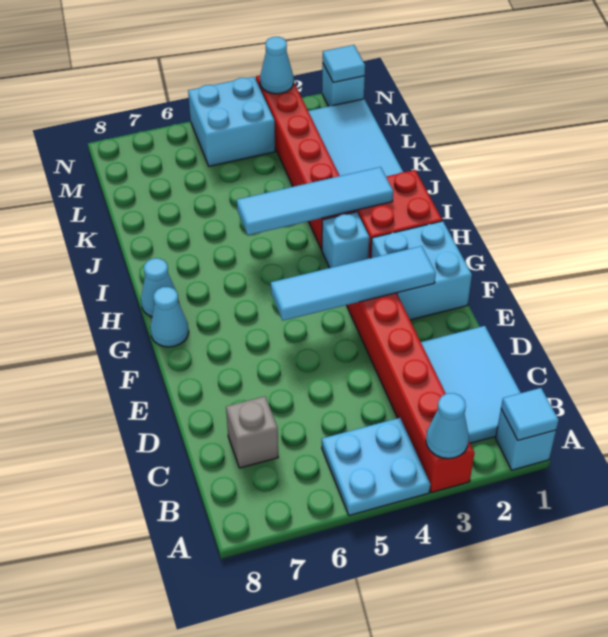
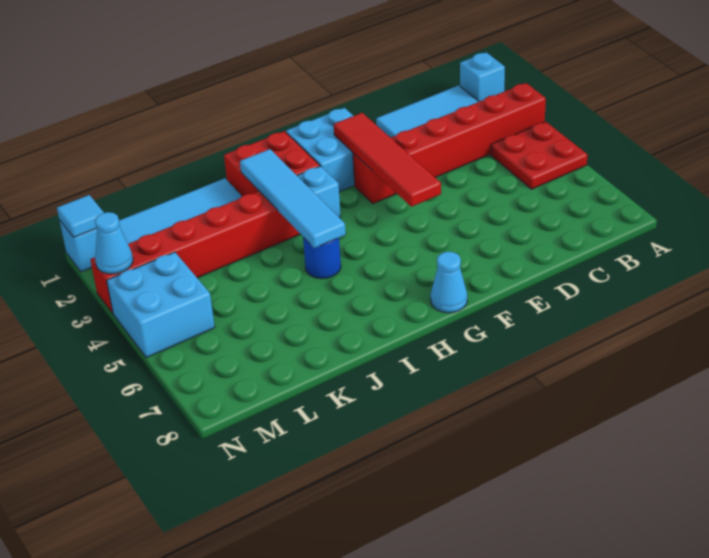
cyan tile A1 level 2 -> none
cyan cone A3 level 2 -> none
cyan plate A4:B5 level 1 -> red plate A4:B5 level 1
grey brick C7 level 1 -> none
cyan tile F2:F5 level 2 -> red tile F2:F5 level 2
cyan cone H8 level 1 -> none
none -> blue round brick I5 level 1

